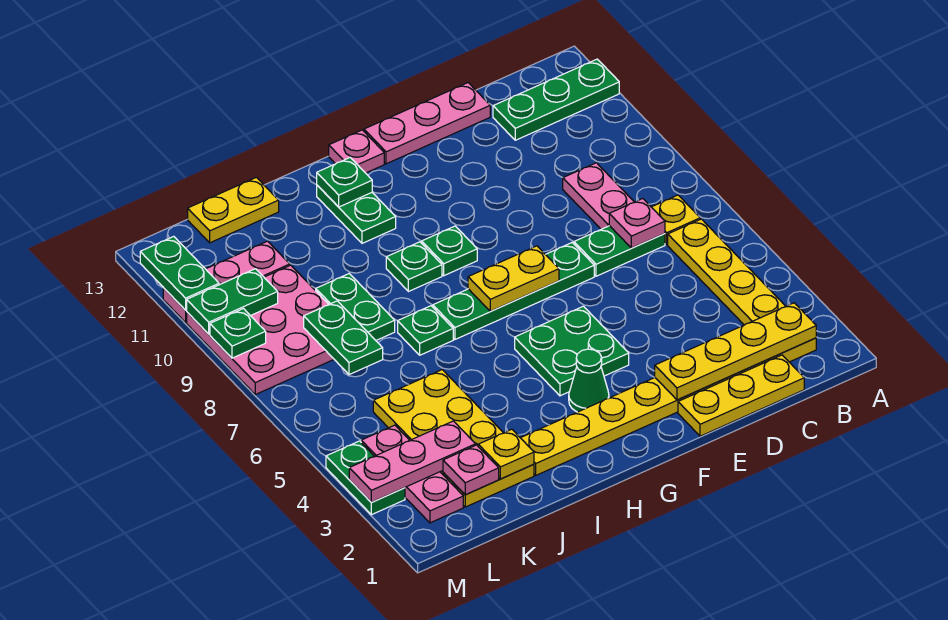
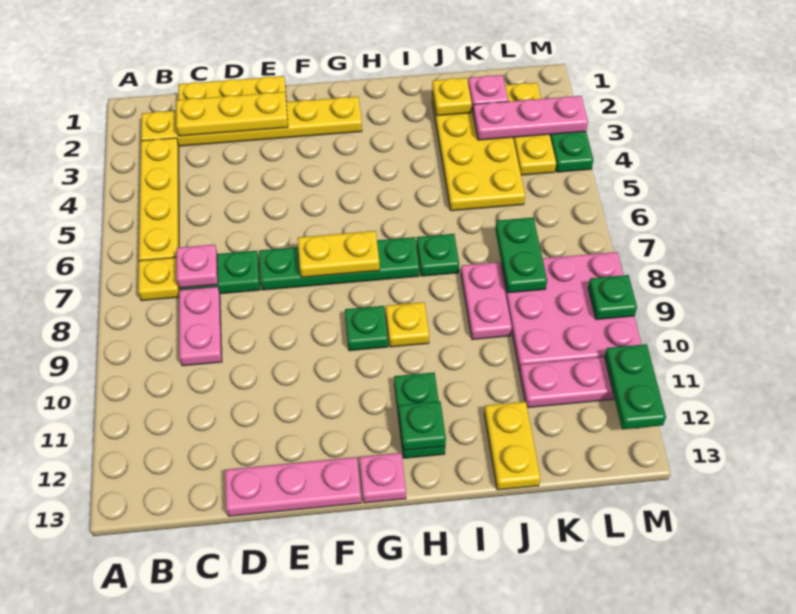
green plate A12:C12 level 1 -> none
yellow plate B2:I2 level 1 -> yellow plate B2:G2 level 1
yellow plate B2:E2 level 2 -> yellow plate C2:E2 level 2
green plate F4:G5 level 1 -> none
green cone G3 level 1 -> none
green plate H9 level 1 -> yellow plate H9 level 1
green plate J8:J9 level 1 -> pink plate J8:J9 level 1
yellow plate J13:K13 level 1 -> yellow plate J12:J13 level 1
pink plate L2:L4 level 1 -> yellow plate L2:L4 level 1
green plate L10:M10 level 2 -> none

